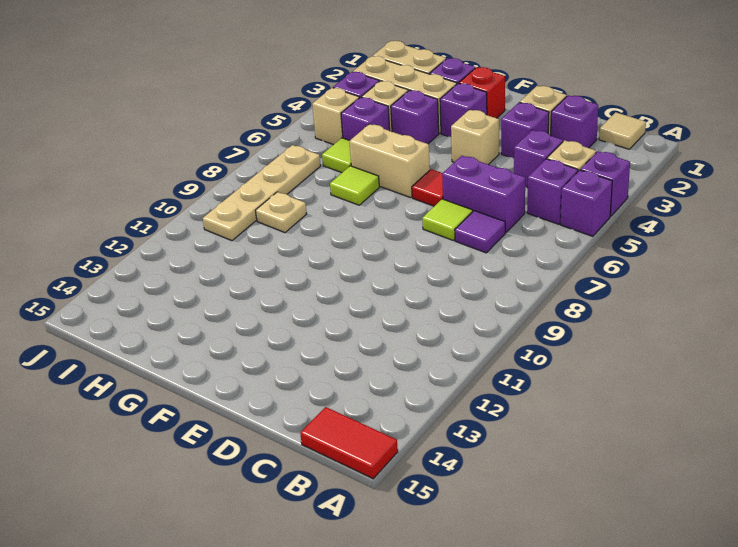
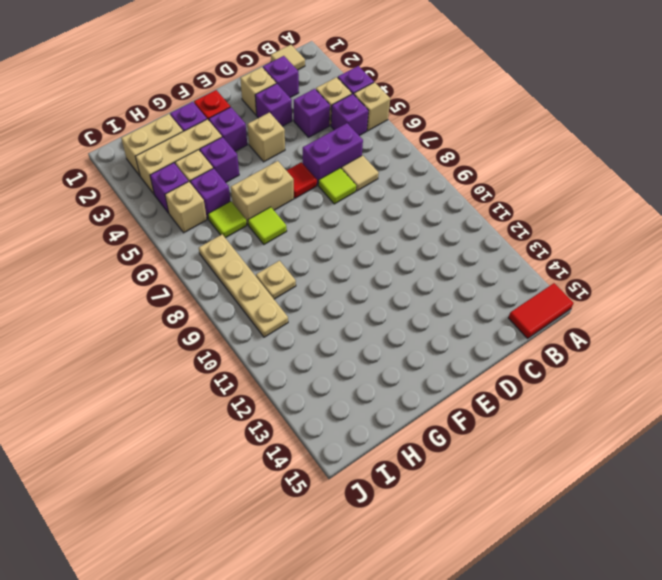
purple brick A5 level 1 -> tan brick A5 level 1
purple tile C7 level 1 -> tan tile C7 level 1

